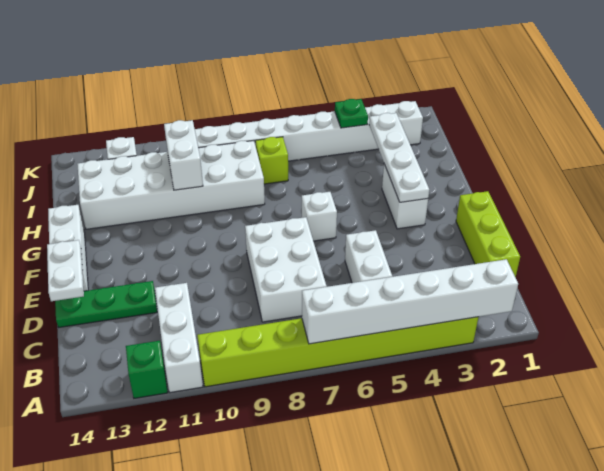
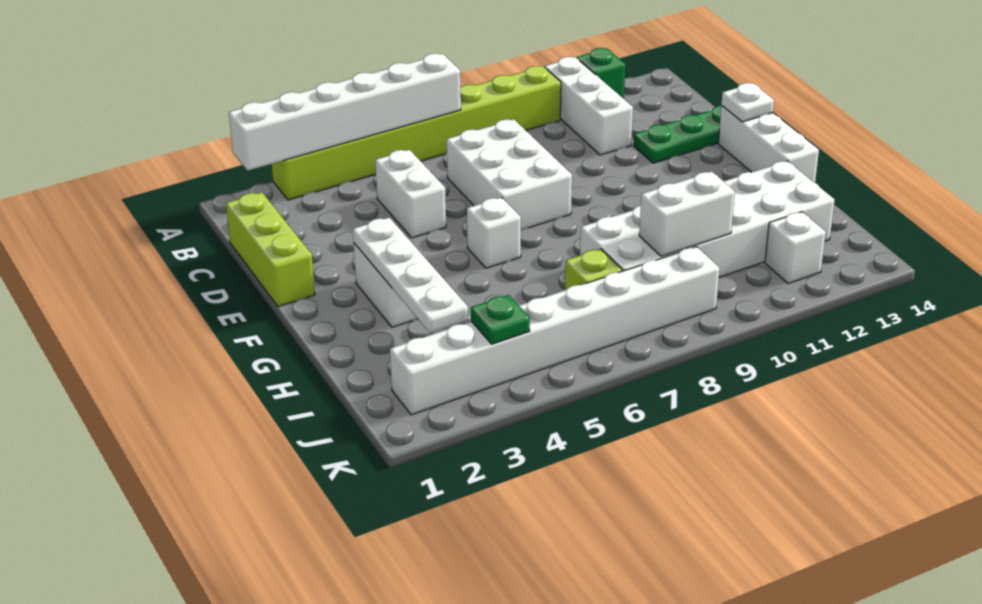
white plate D14:E14 level 2 -> white plate E14 level 2
white brick H10:I10 level 2 -> white brick I9:I10 level 2

